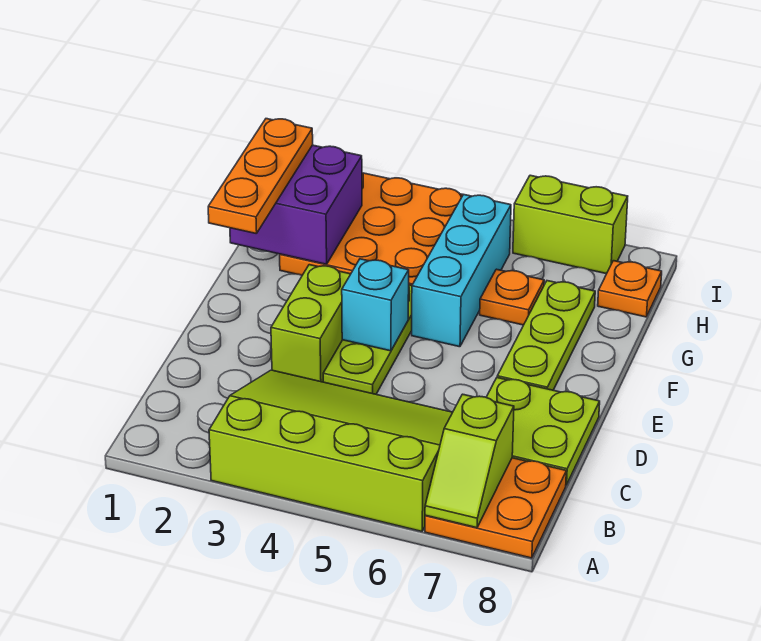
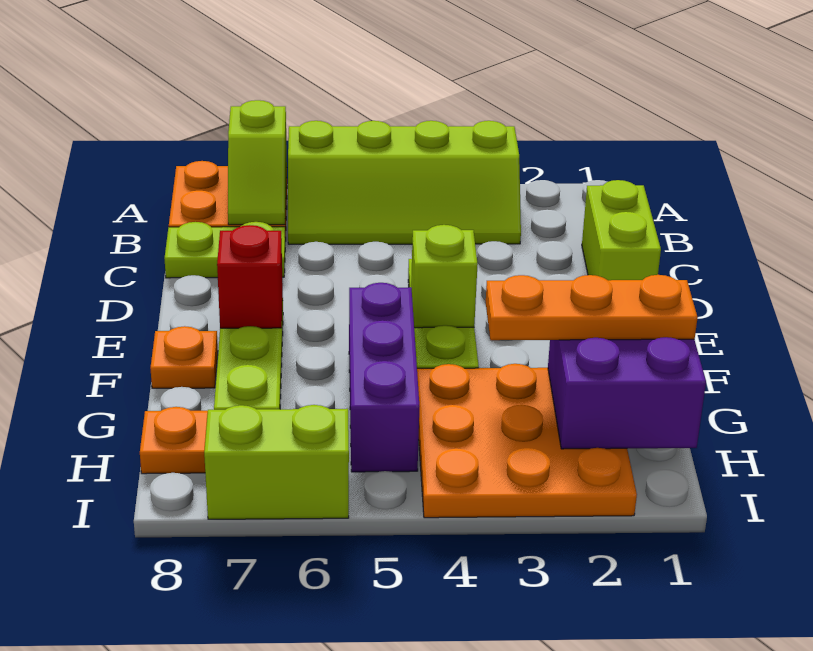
lime slope A3:C6 level 1 top A -> lime slope A3:B6 level 1 top A
lime slope A7:B7 level 2 top B -> lime slope A7:B7 level 2 top A
lime plate C7:D8 level 1 -> lime plate C7:C8 level 1
lime brick D3:E3 level 1 -> lime brick C1:D1 level 1
cyan brick E4 level 2 -> lime brick E4 level 2
none -> red brick E7 level 2
orange plate F1:H1 level 3 -> orange plate G1:G3 level 3
cyan brick F5:H5 level 1 -> purple brick F5:H5 level 1
orange plate G6 level 1 -> orange plate F8 level 1

